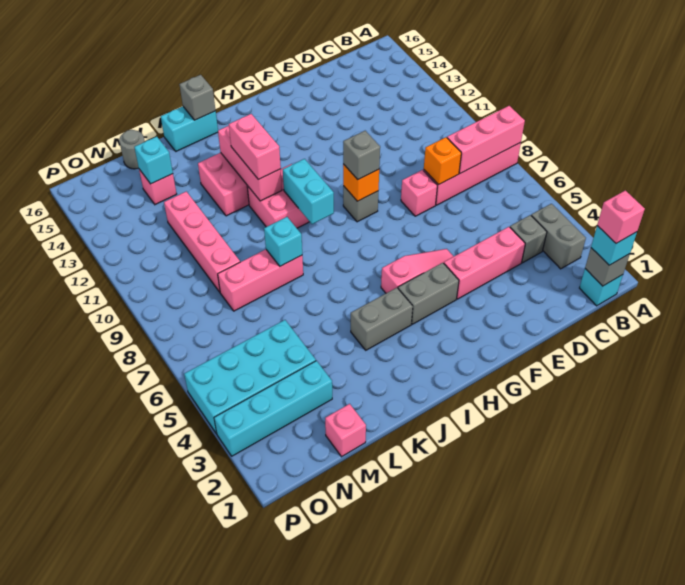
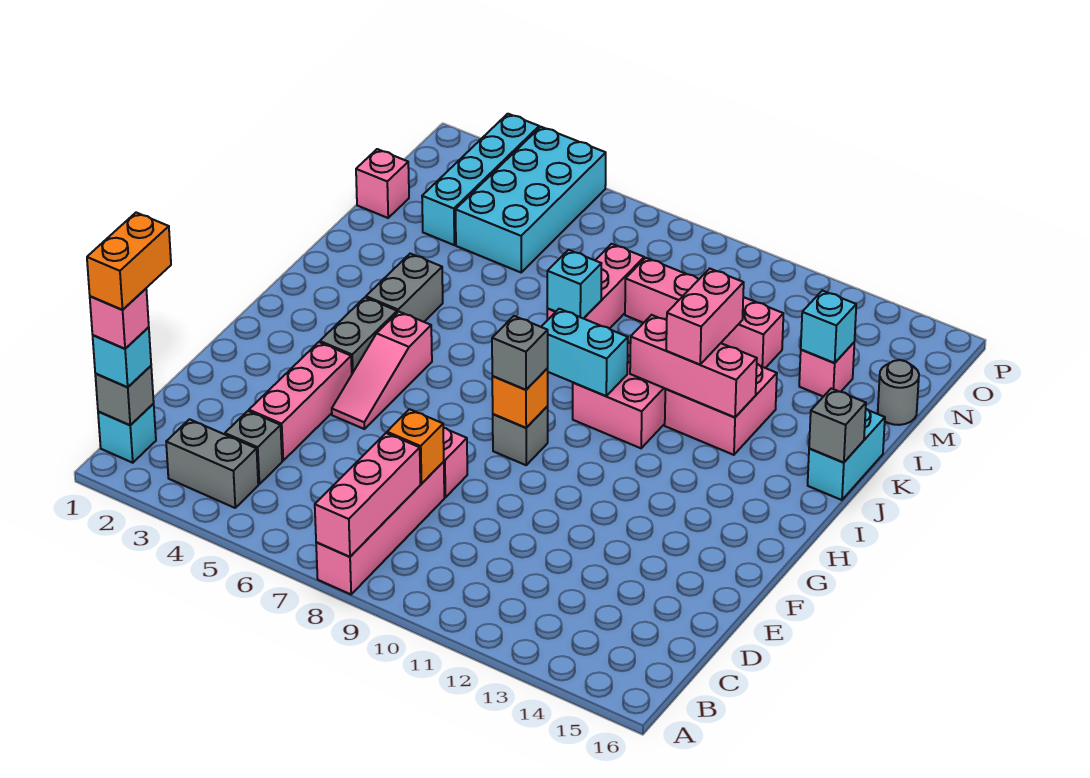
none -> orange brick B1:C1 level 5
pink brick J11:J12 level 3 -> pink brick J12:K12 level 3

